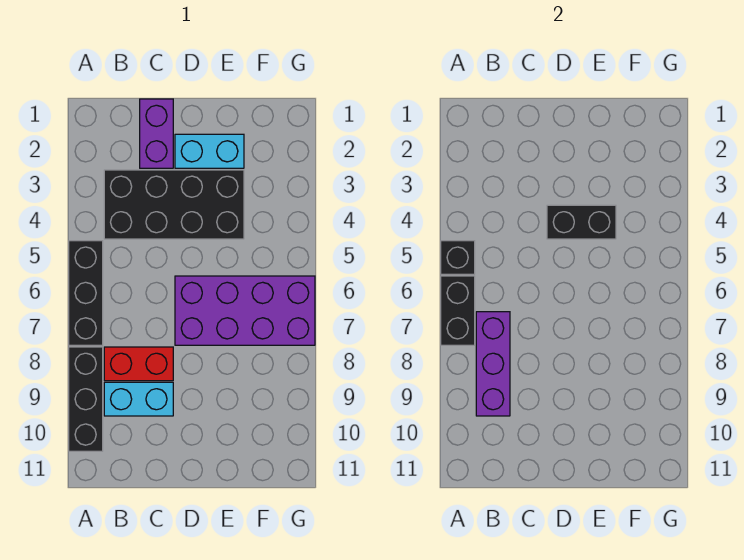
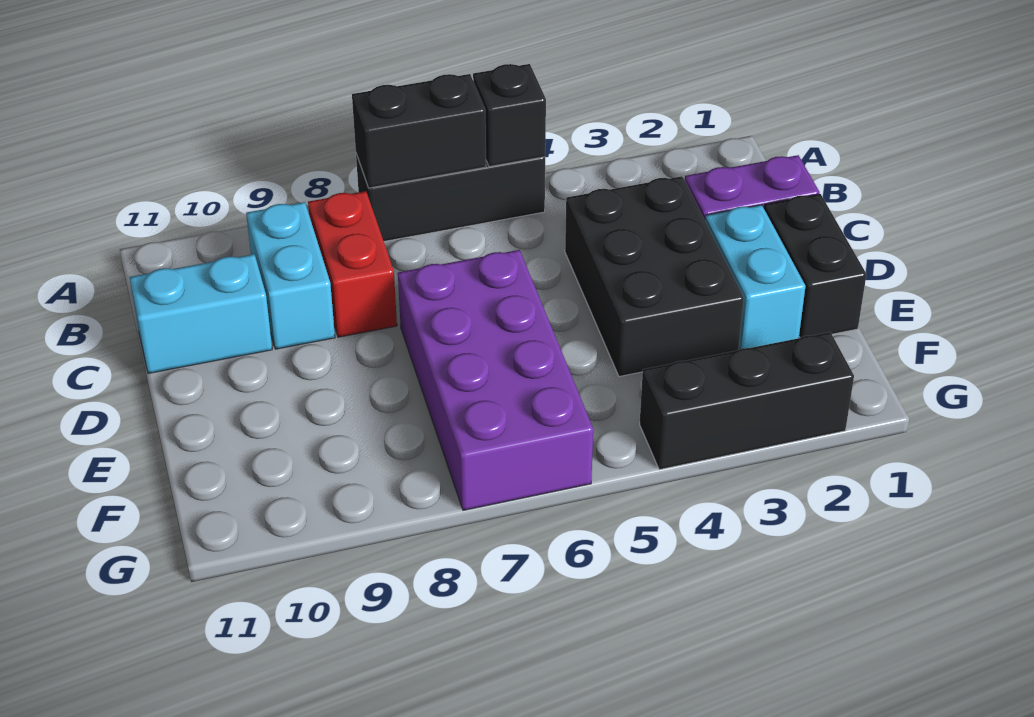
black brick A8:A10 level 1 -> black brick G2:G4 level 1
black brick B3:E4 level 1 -> black brick C3:E4 level 1
purple brick B7:B9 level 2 -> none
none -> cyan brick C10:C11 level 1
black brick D4:E4 level 2 -> black brick D1:E1 level 1

